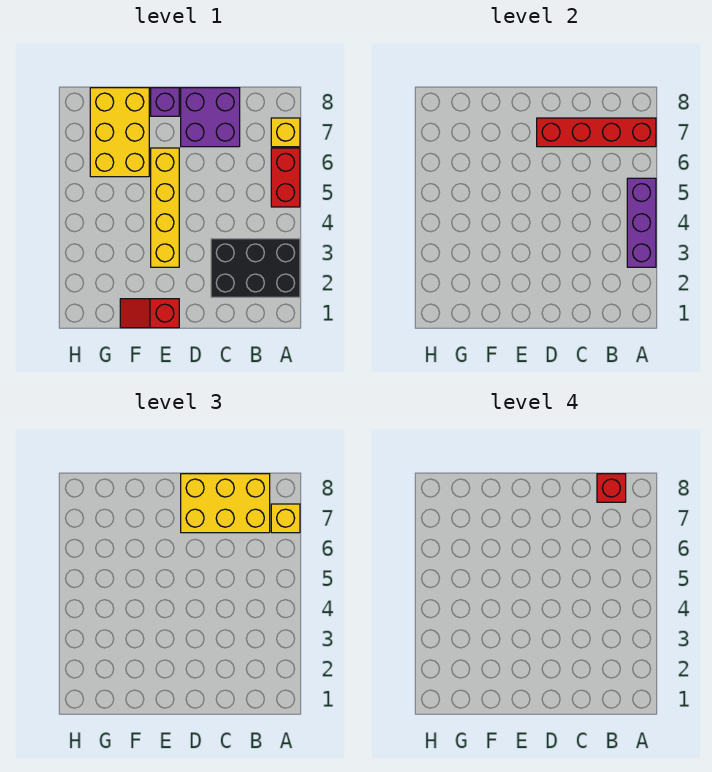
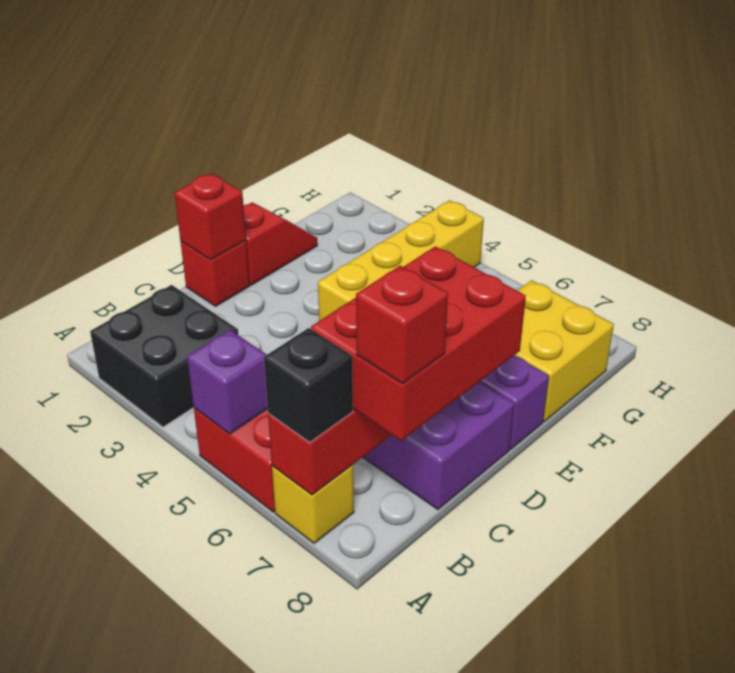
black brick A2:C3 level 1 -> black brick A2:B3 level 1
purple brick A3:A5 level 2 -> purple brick A5 level 2
yellow brick A7 level 3 -> black brick A7 level 3
yellow brick B7:D8 level 3 -> red brick B7:D8 level 3
none -> red brick D1 level 1
none -> red brick D1 level 2
yellow brick E3:E6 level 1 -> yellow brick E4:H4 level 1
yellow brick F6:G8 level 1 -> yellow brick F7:G8 level 1

